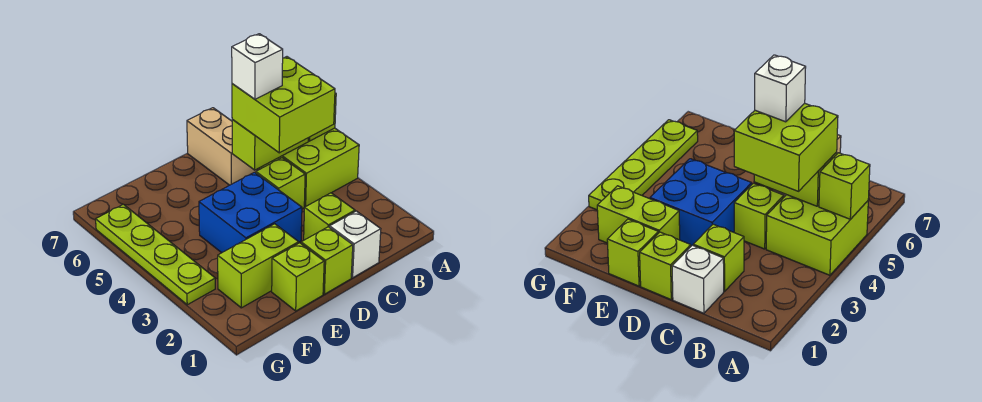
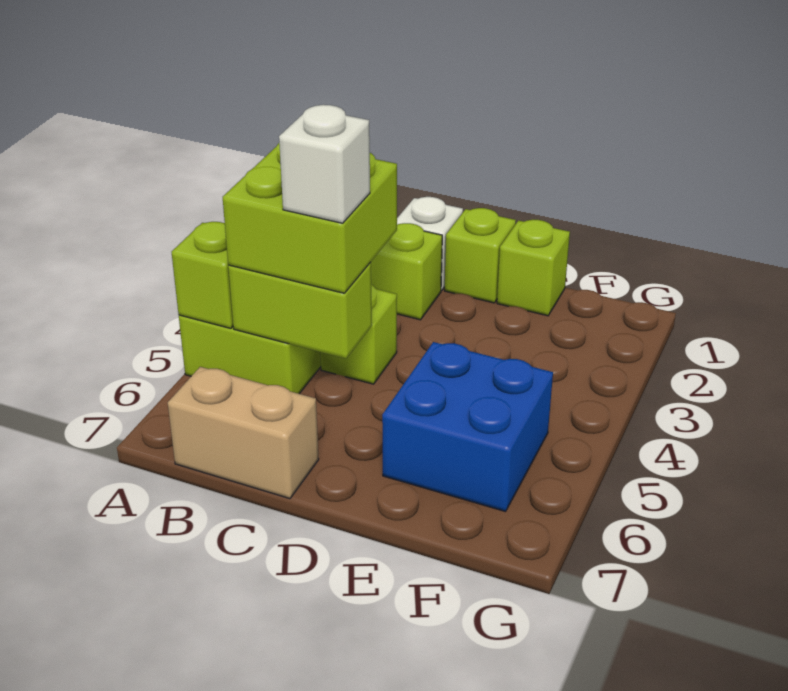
tan brick C6:C7 level 1 -> tan brick B7:C7 level 1
blue brick D3:E4 level 1 -> blue brick E5:F6 level 1
lime brick E2:F2 level 1 -> none
lime plate G3:G6 level 1 -> none

